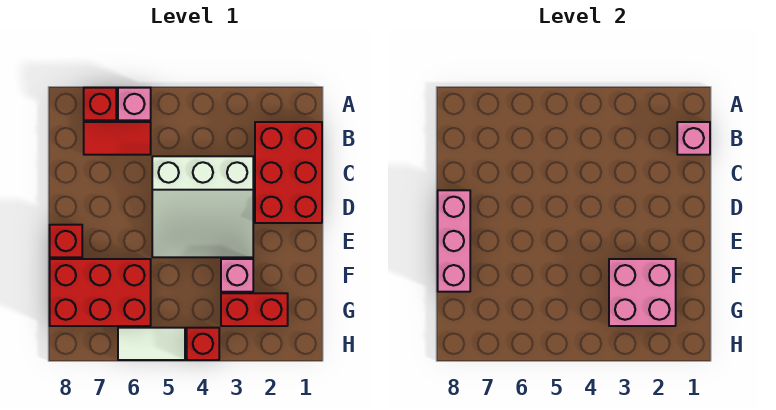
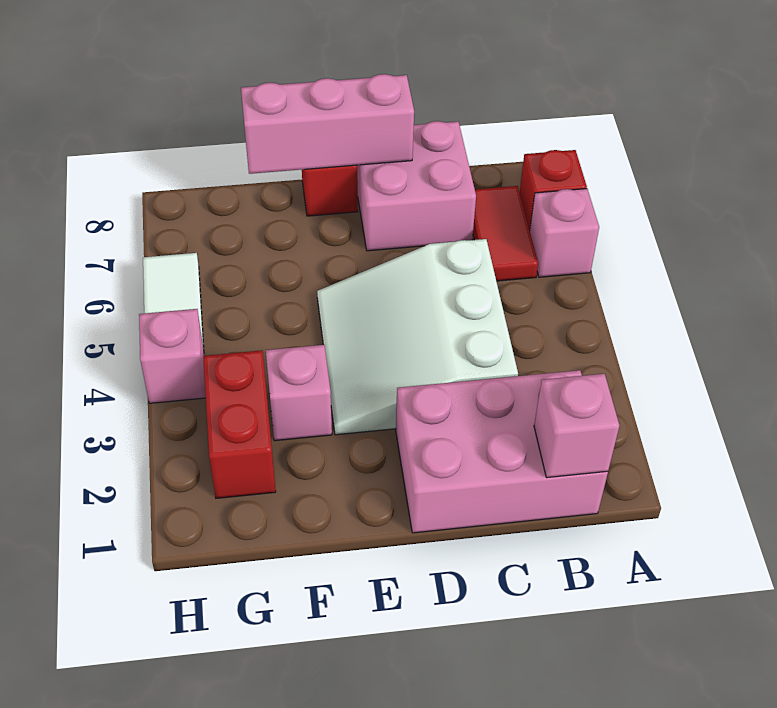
red brick B1:D2 level 1 -> pink brick B1:D2 level 1
pink brick F2:G3 level 2 -> pink brick C7:D8 level 1
red brick F6:G8 level 1 -> none
red brick H4 level 1 -> pink brick H4 level 1

